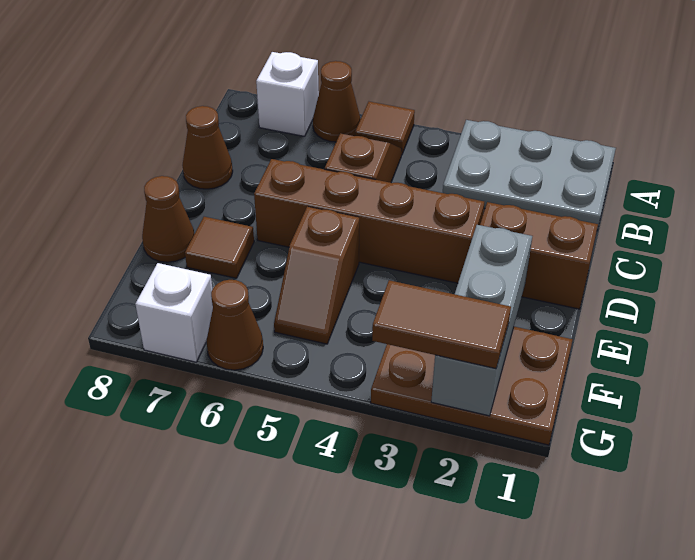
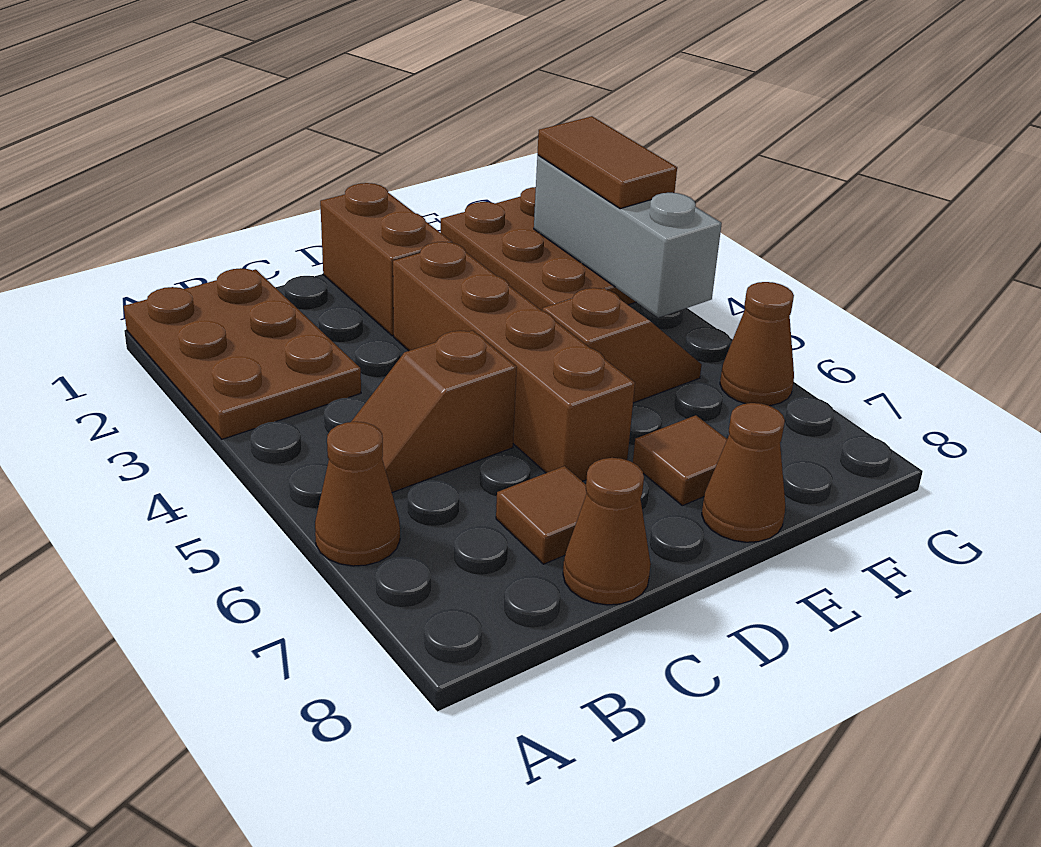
grey plate A1:B3 level 1 -> brown plate A1:B3 level 1
brown tile A5 level 1 -> brown tile C7 level 1
white brick A7 level 1 -> none
grey brick E2:G2 level 2 -> grey brick G2:G4 level 2
white brick G7 level 1 -> none

